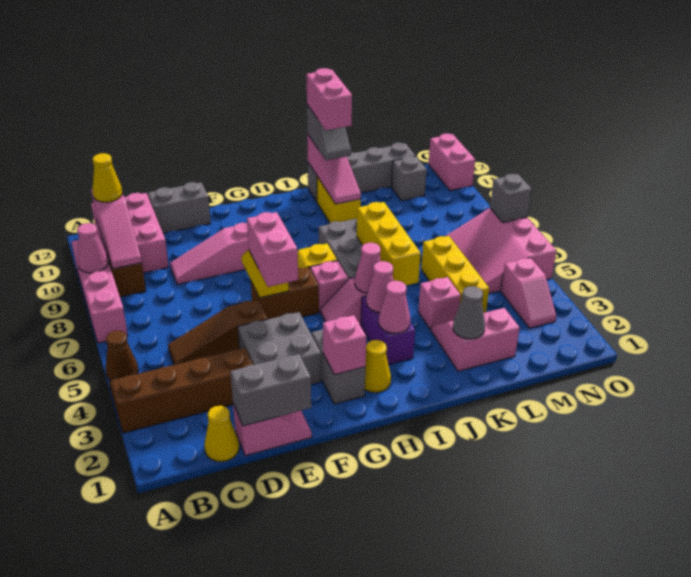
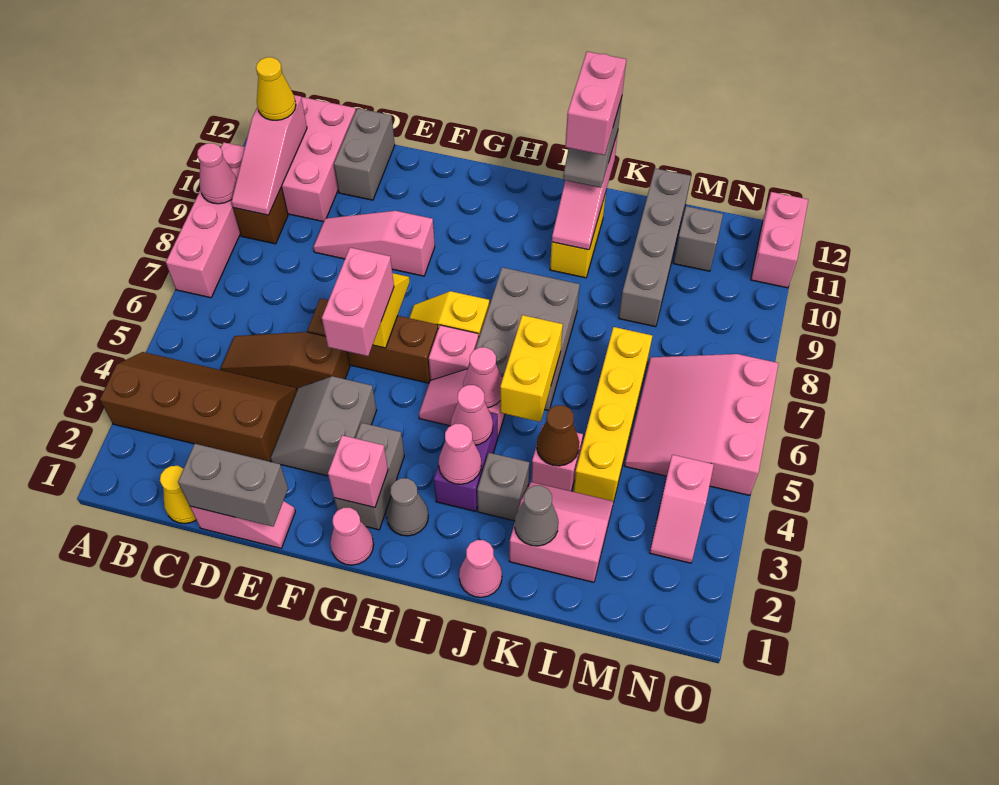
brown cone A5 level 1 -> brown cone K4 level 2
grey brick D12:E12 level 1 -> grey brick D11:D12 level 1
grey brick E3:F4 level 1 -> grey slope E3:F4 level 1 top F
brown brick F6:G6 level 1 -> brown brick E6:G6 level 1
none -> pink cone G1 level 1
yellow cone H2 level 1 -> grey cone H2 level 1
none -> pink cone J1 level 1
yellow brick J5:J7 level 2 -> yellow brick J5:J6 level 2
grey brick J12:M12 level 1 -> grey brick L9:L12 level 1
yellow brick L4:L6 level 1 -> yellow brick L4:L7 level 1
grey brick O7 level 2 -> grey brick J3 level 1

